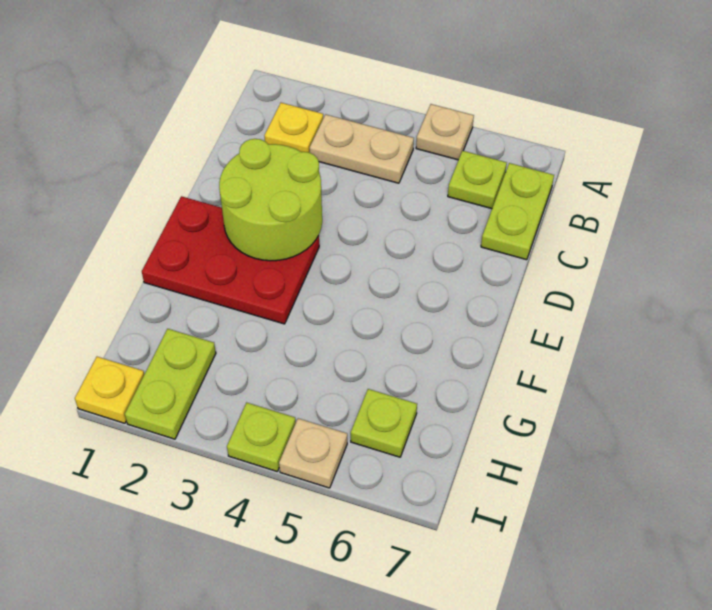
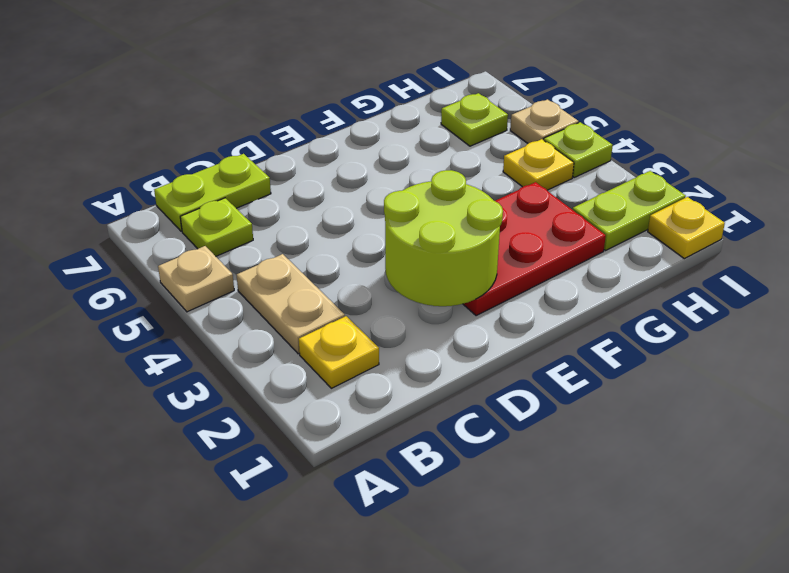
red plate E1:F3 level 1 -> red plate E2:G3 level 1
none -> yellow plate H4 level 1

